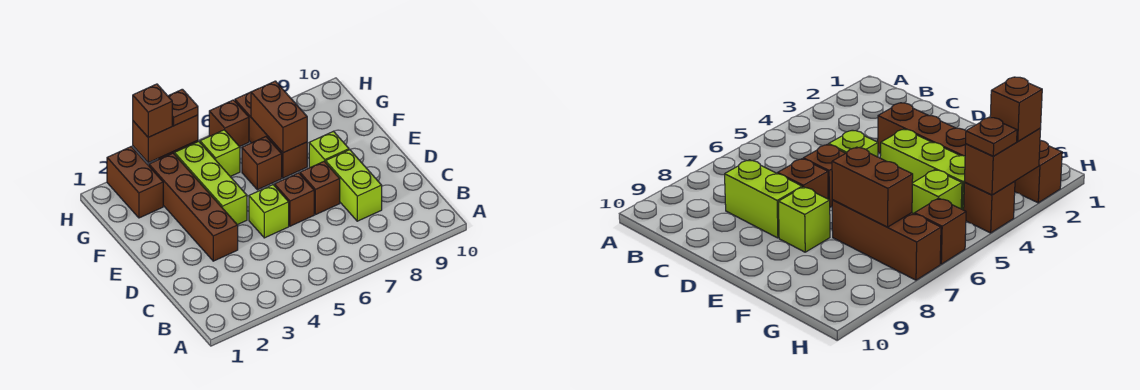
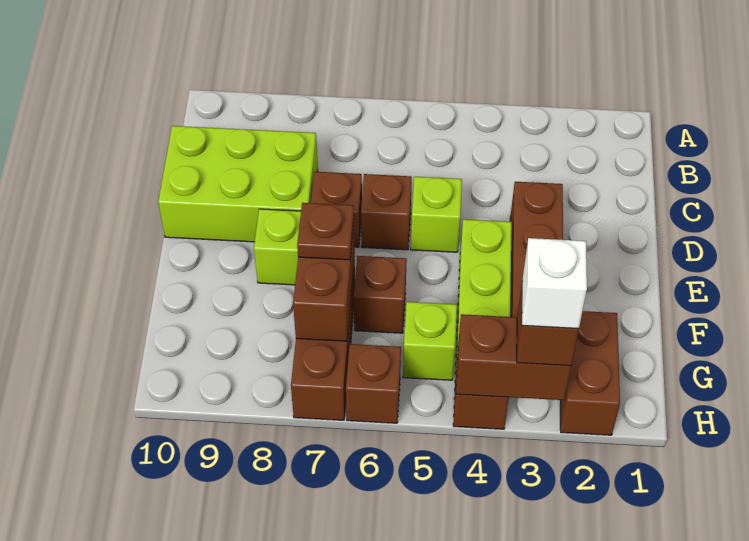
lime brick C8:D8 level 1 -> lime brick C8:D10 level 1
none -> white brick H3 level 4
brown plate H4 level 3 -> brown plate F7 level 3

